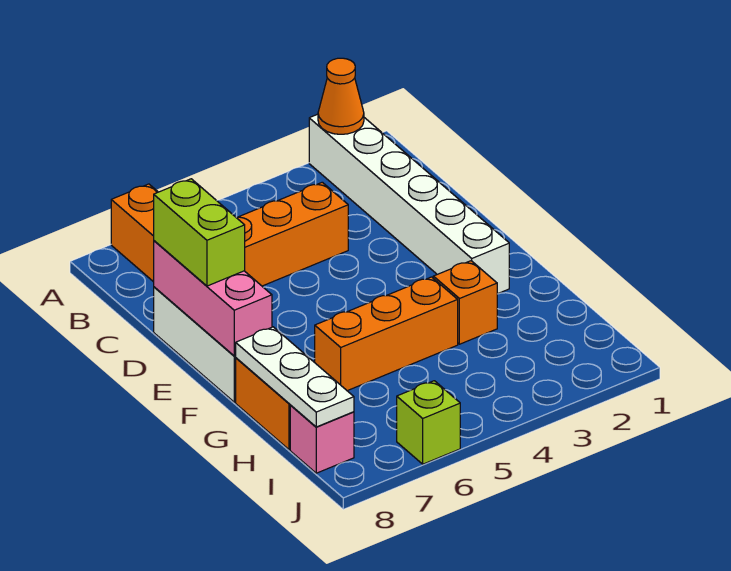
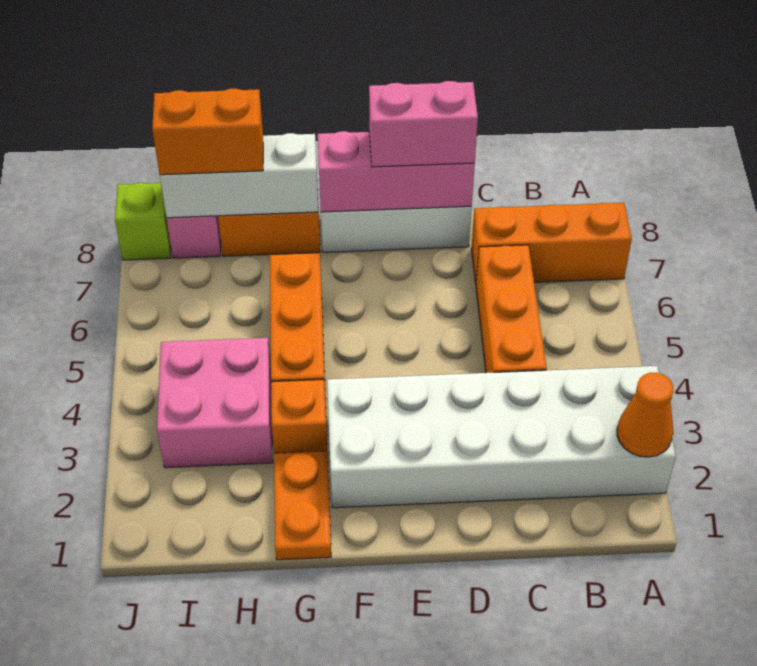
white brick A2:F2 level 1 -> white brick A2:F3 level 1
lime brick D8:E8 level 3 -> pink brick D8:E8 level 3
none -> orange plate G1:G2 level 1
white plate G8:I8 level 2 -> white brick G8:I8 level 2
none -> pink brick H3:I4 level 1
none -> orange brick H8:I8 level 3
lime brick J6 level 1 -> lime brick J8 level 1

